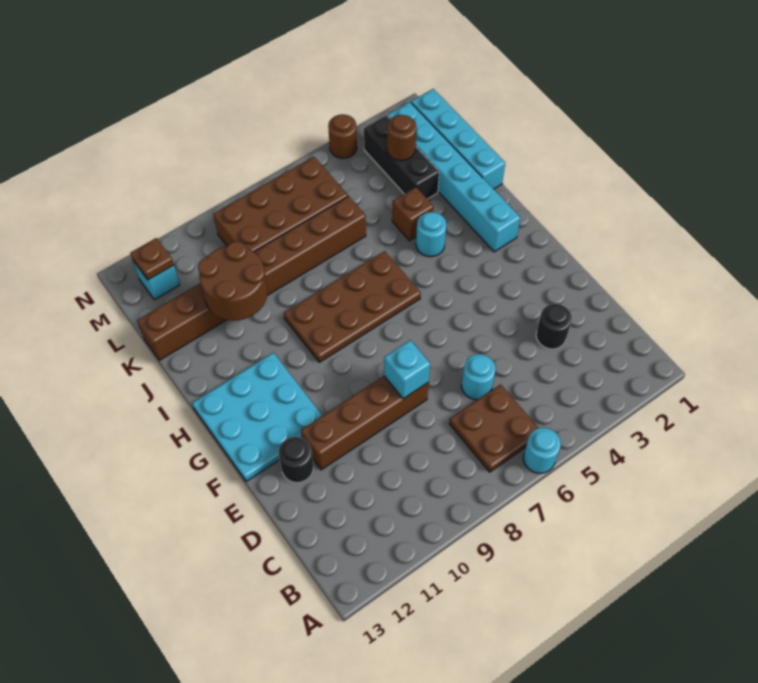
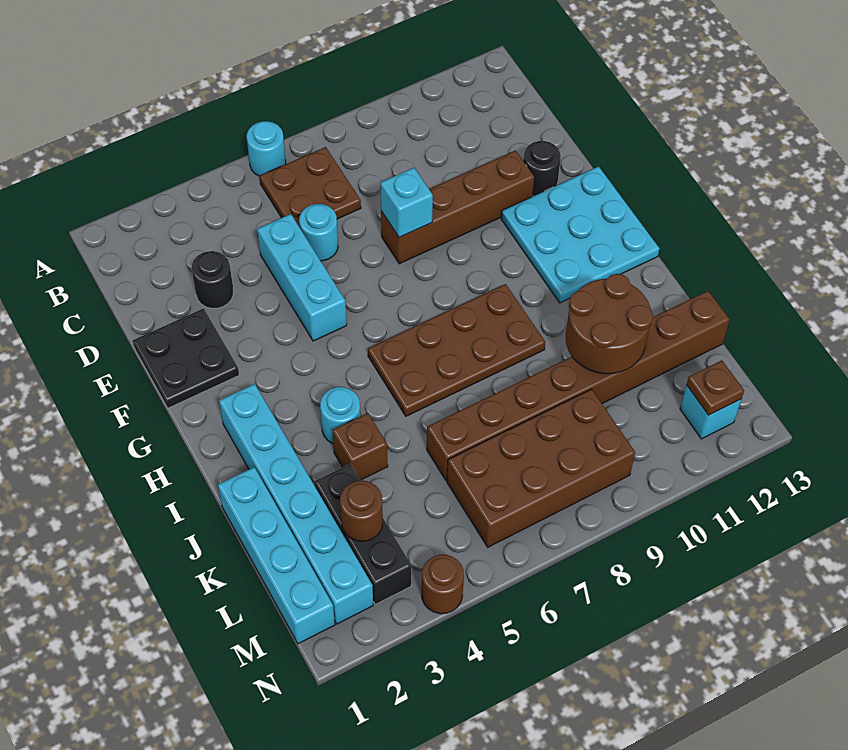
none -> cyan brick D5:F5 level 1
none -> black plate E1:F2 level 1

